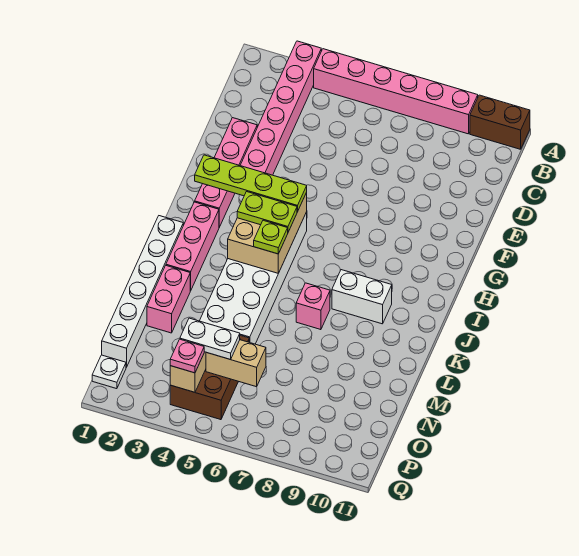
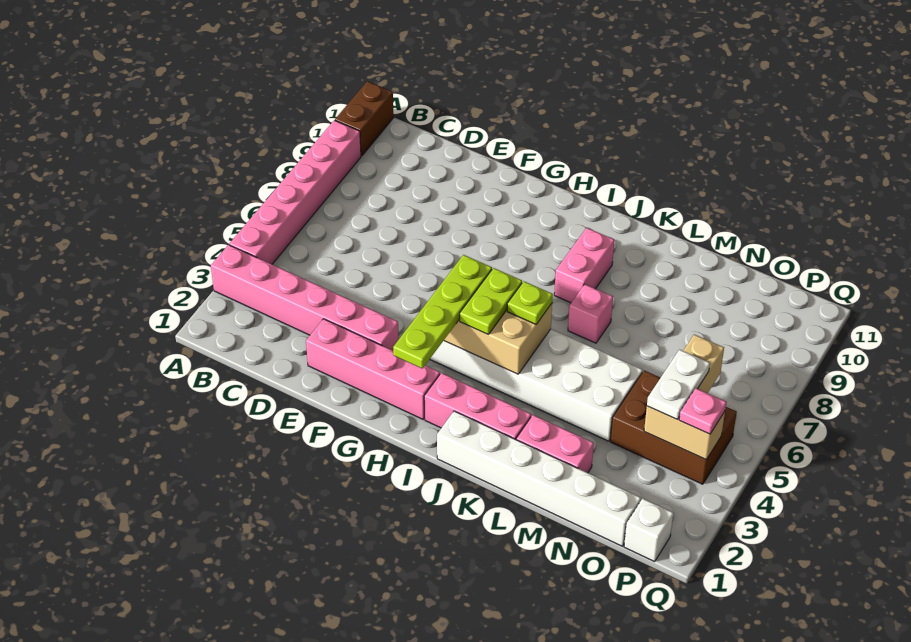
white brick J8:J9 level 1 -> pink brick J8:J9 level 1
white plate P1 level 1 -> white brick P1 level 1

